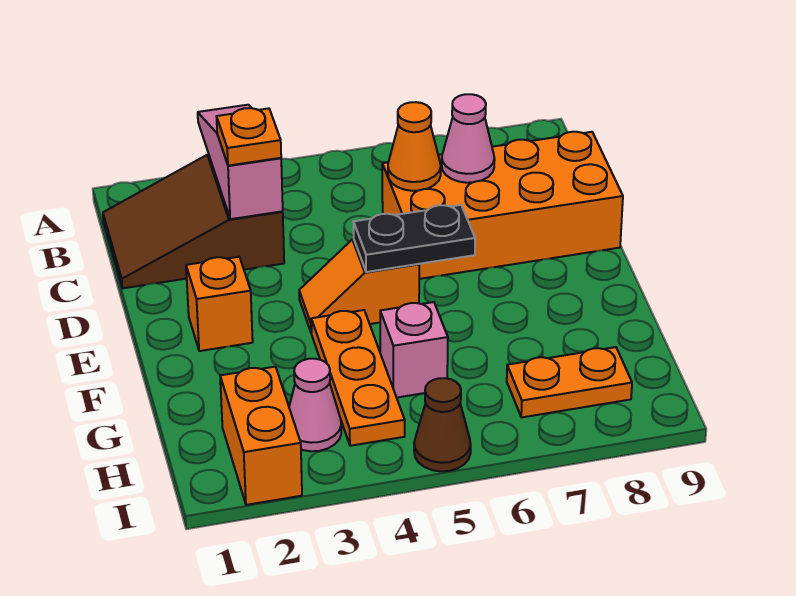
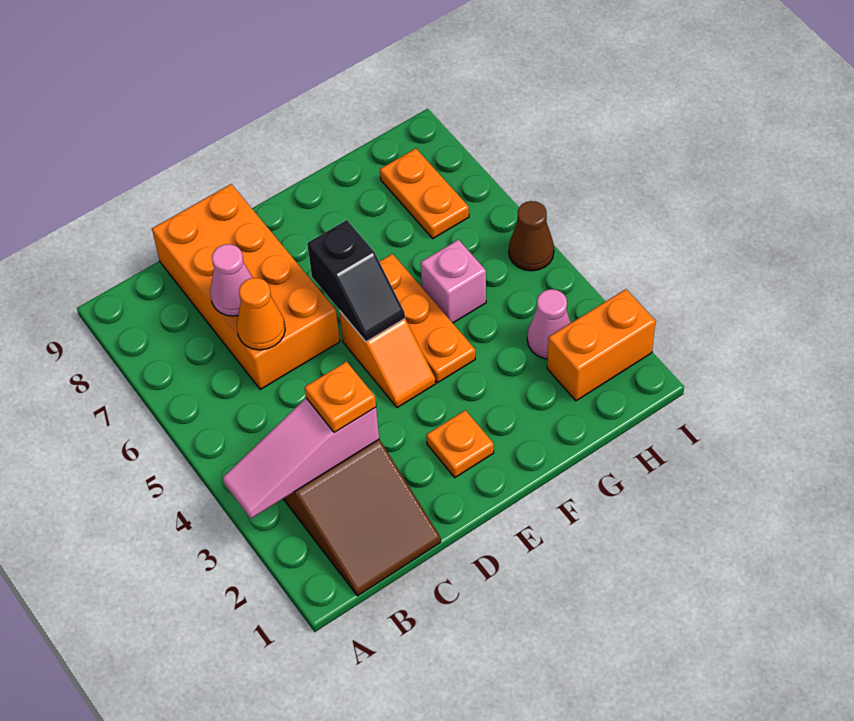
orange brick E2 level 1 -> orange plate E2 level 1
black plate E5:E6 level 2 -> black slope E5:E6 level 2 top 6
orange plate F4:H4 level 1 -> orange plate F4:F6 level 1

